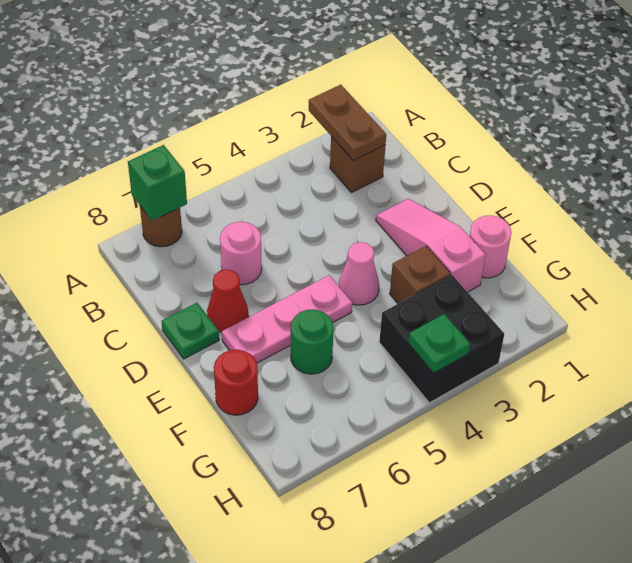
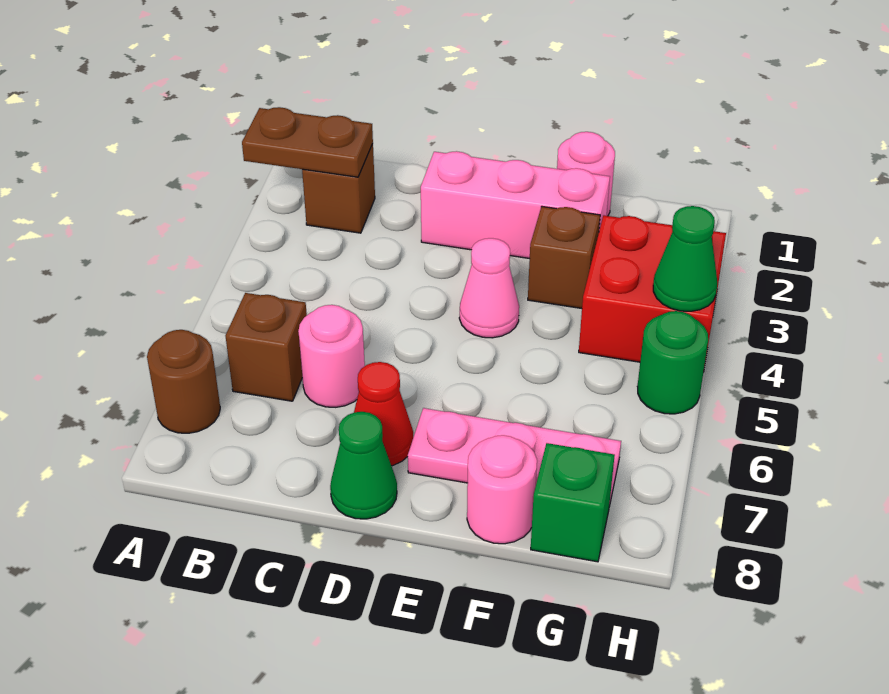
green brick A7 level 2 -> green brick G8 level 1
none -> brown brick B6 level 1
pink slope D2:F2 level 1 top F -> pink brick D2:F2 level 1
green plate D8 level 1 -> green cone D8 level 1
pink plate E5:E7 level 1 -> pink plate E7:G7 level 1
green round brick F6 level 1 -> green round brick H5 level 1
red round brick F8 level 1 -> pink round brick F8 level 1
black brick G3:H4 level 1 -> red brick G3:H4 level 1
green plate H4 level 2 -> green cone H4 level 2

